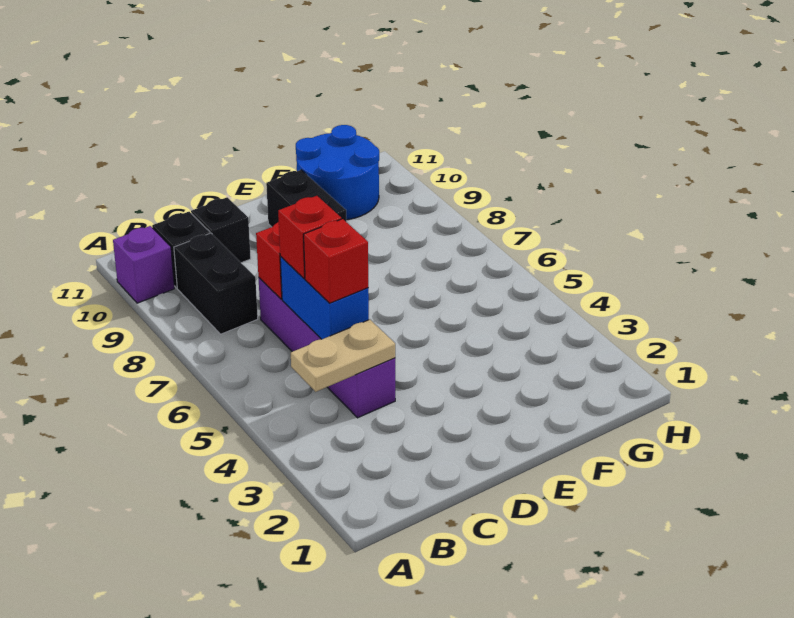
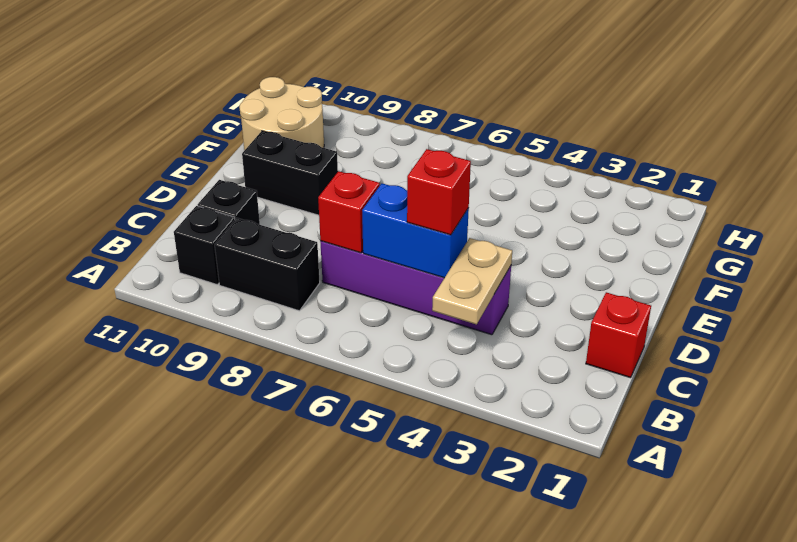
purple brick A10 level 1 -> none
red brick C6 level 3 -> red brick C1 level 1
blue round brick F10:G11 level 1 -> tan round brick F10:G11 level 1

